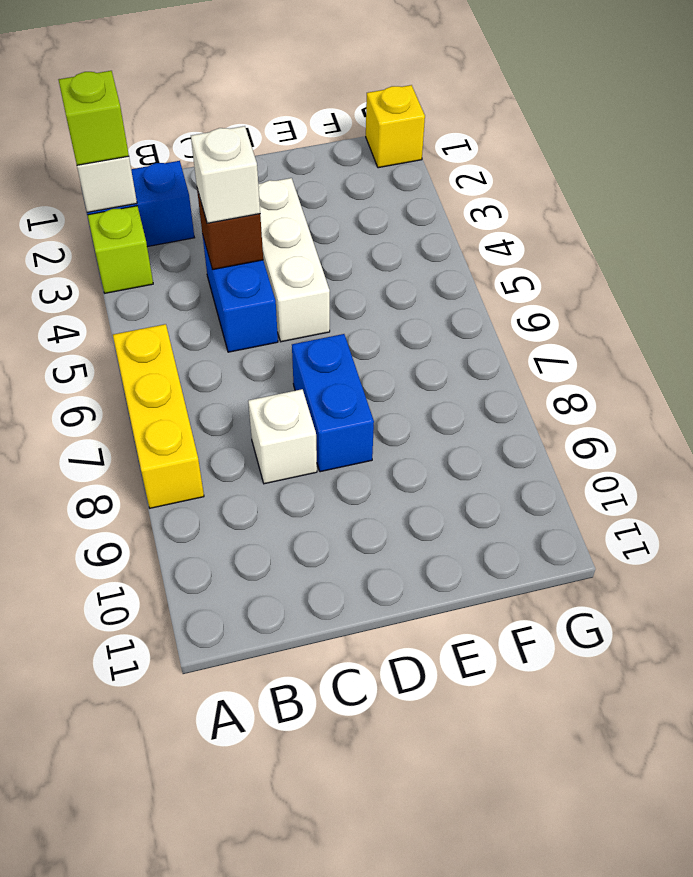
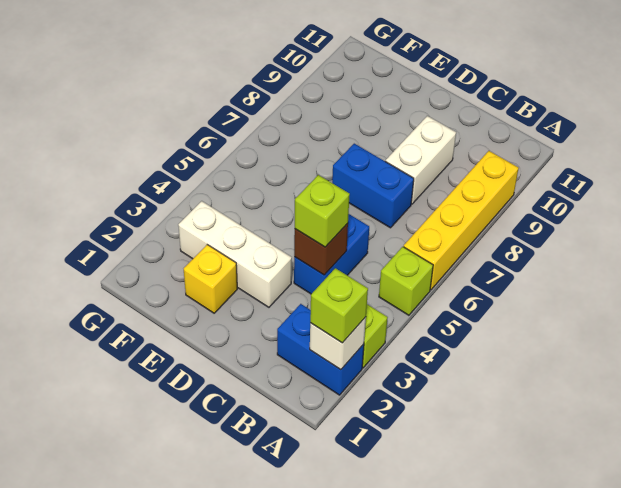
none -> lime brick A5 level 1
yellow brick A6:A8 level 1 -> yellow brick A6:A9 level 1
white brick C4 level 3 -> lime brick C4 level 3
white brick C8 level 1 -> white brick C8:C9 level 1
white brick D3:D5 level 1 -> white brick D3:F3 level 1
blue brick D7:D8 level 1 -> blue brick C7:D7 level 1
yellow brick G1 level 1 -> yellow brick E2 level 1

